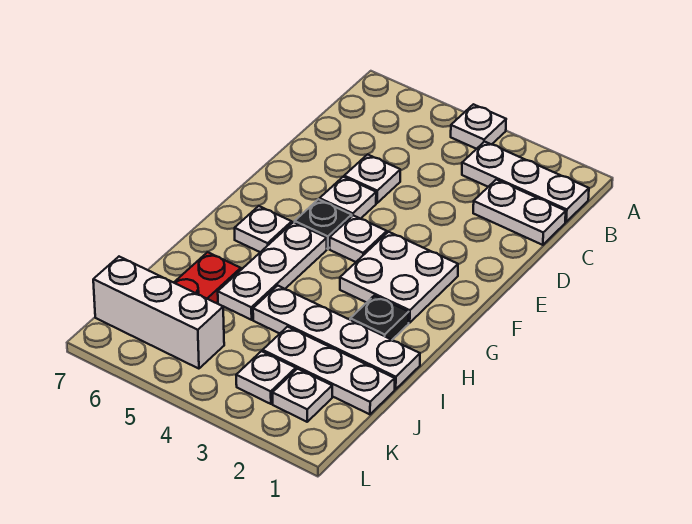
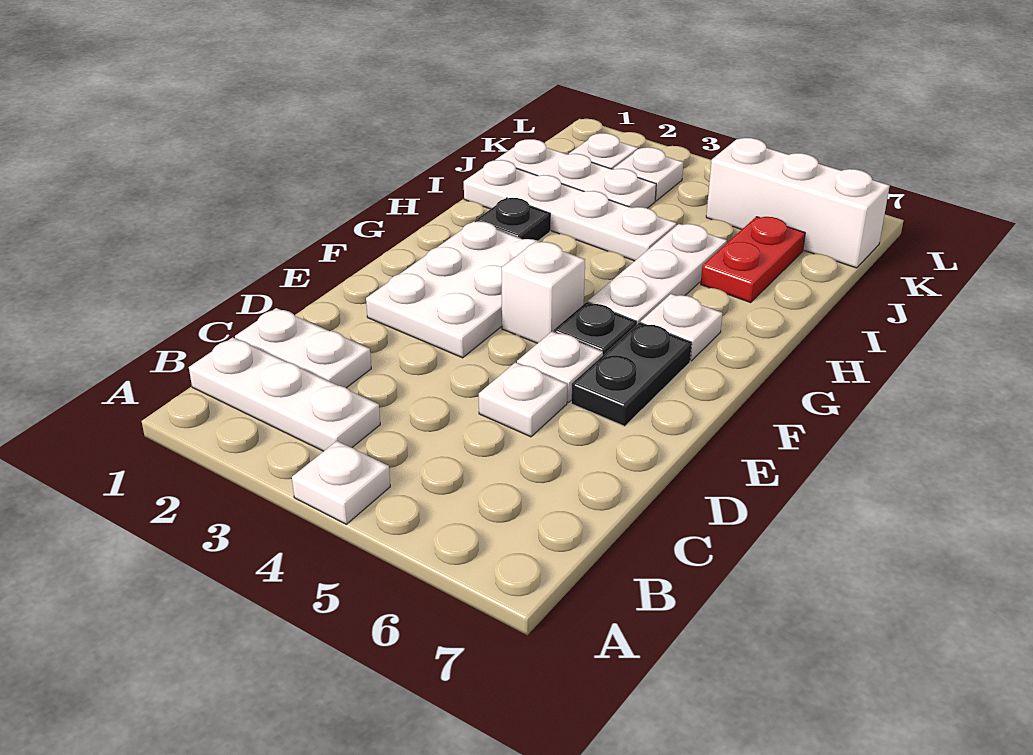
none -> black plate E6:F6 level 1
white plate F2:G3 level 1 -> white plate E2:G3 level 1
white plate F4 level 1 -> white brick F4 level 1

